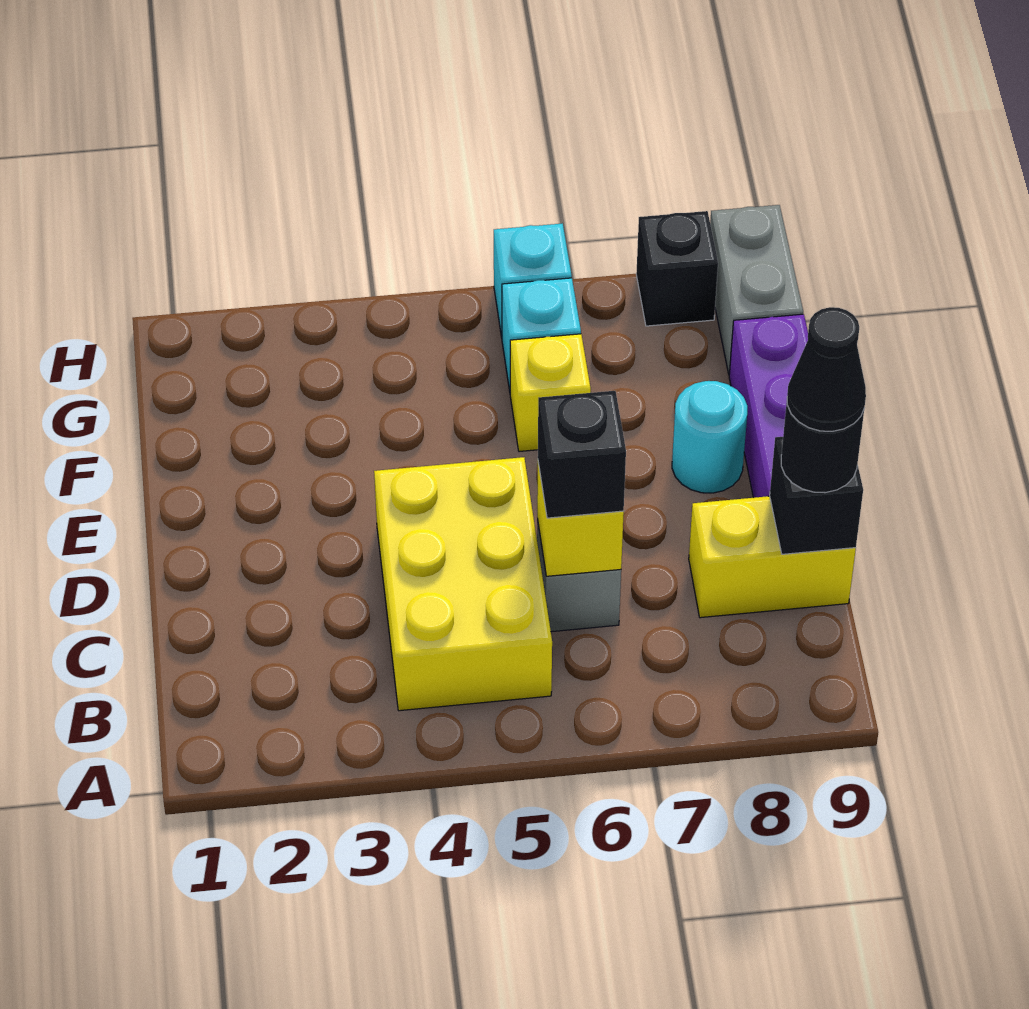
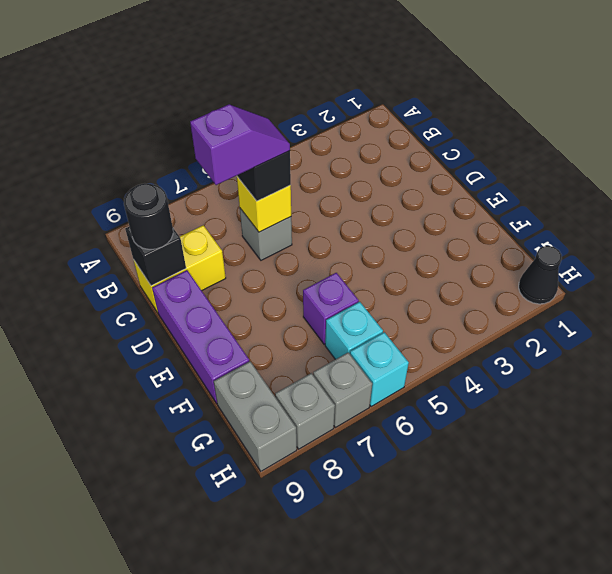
yellow brick B4:D5 level 1 -> none
none -> purple slope C6:C7 level 4 top 7
black cone C9 level 4 -> black cone H1 level 1
cyan round brick E8 level 1 -> none
yellow brick F6 level 1 -> purple brick F6 level 1
none -> grey brick H7 level 1
black brick H8 level 1 -> grey brick H8 level 1

